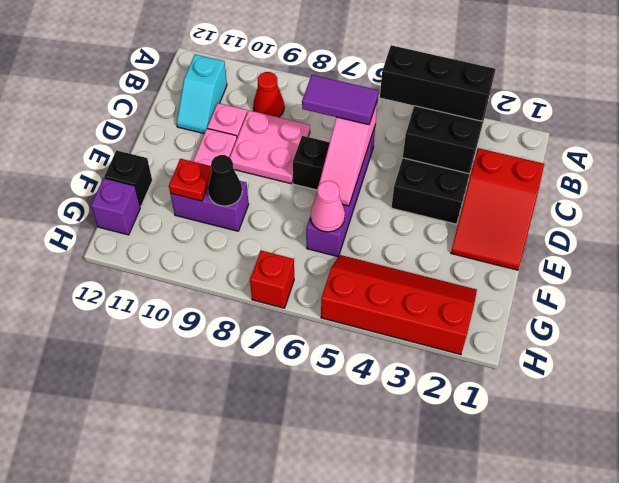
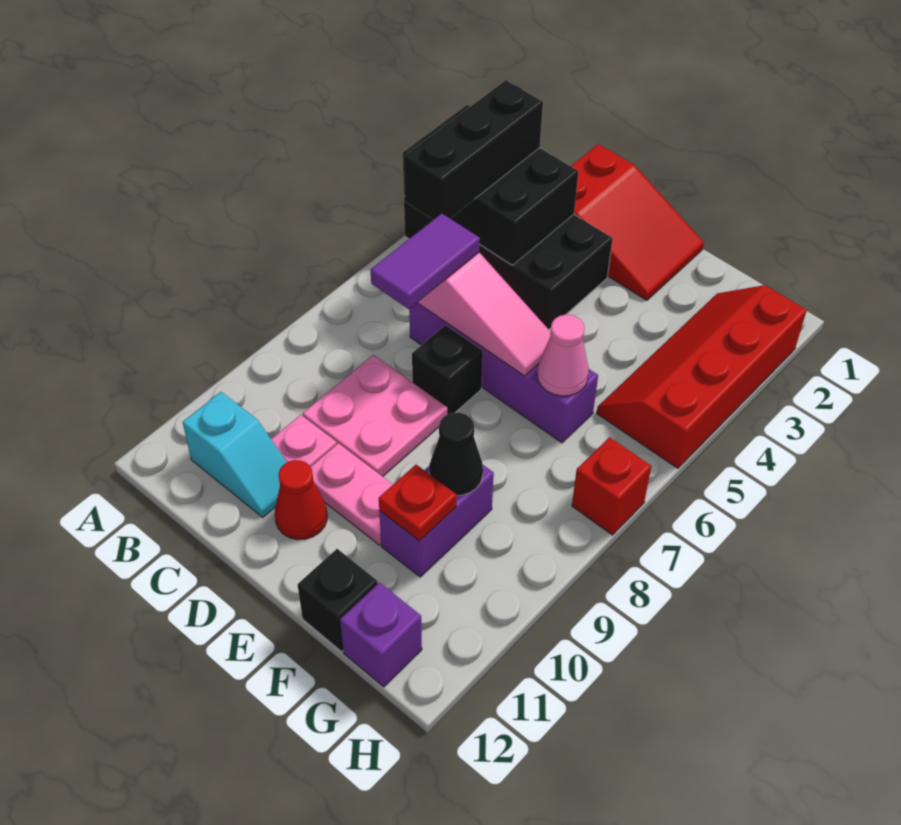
red cone B9 level 1 -> red cone D11 level 1

